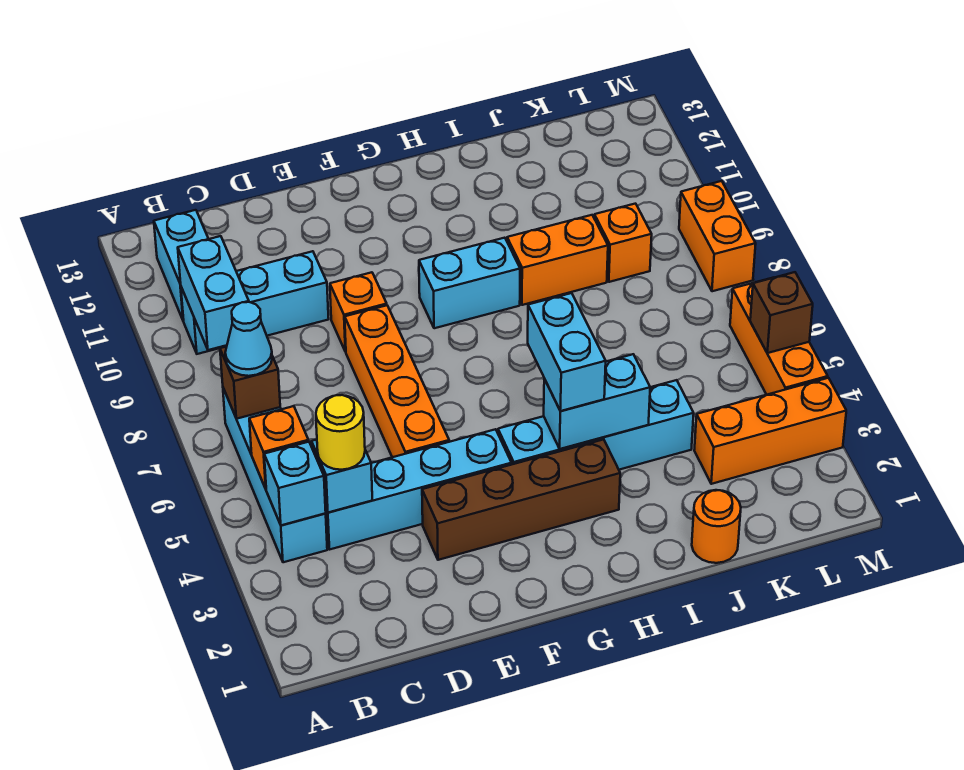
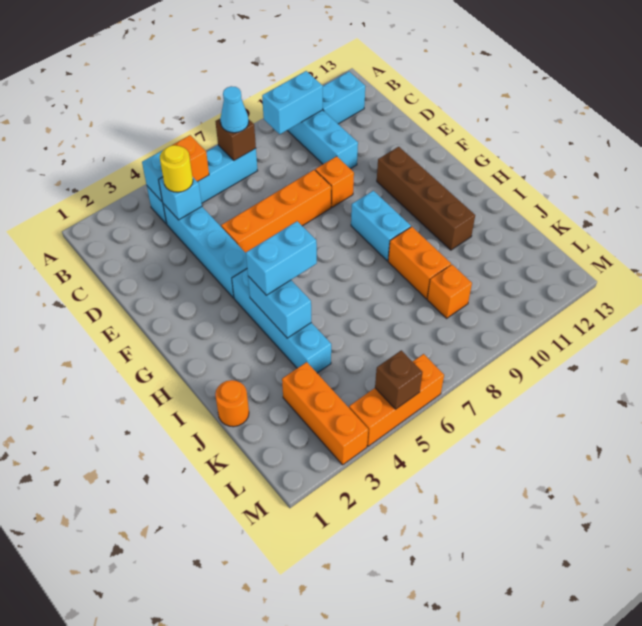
brown brick E3:H3 level 1 -> brown brick F11:I11 level 1
orange brick M8:M9 level 1 -> none

